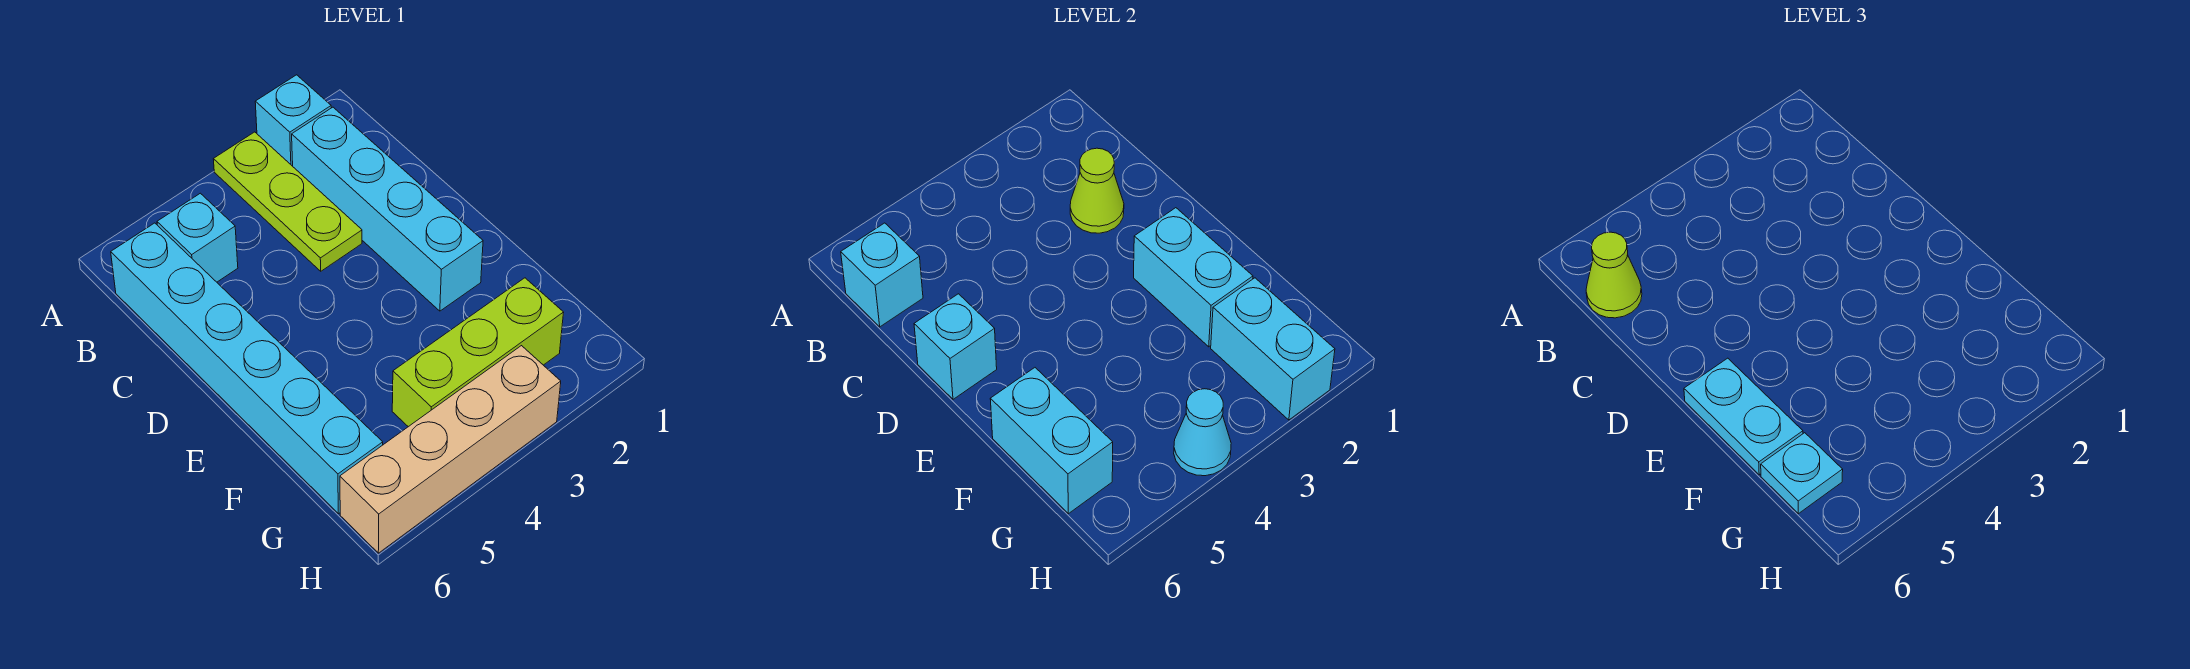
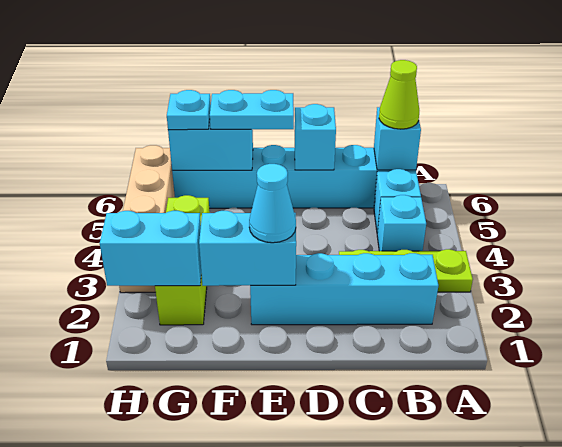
cyan brick A2 level 1 -> cyan brick B4 level 1
lime cone C2 level 2 -> none
cyan cone H4 level 2 -> cyan cone E2 level 3

